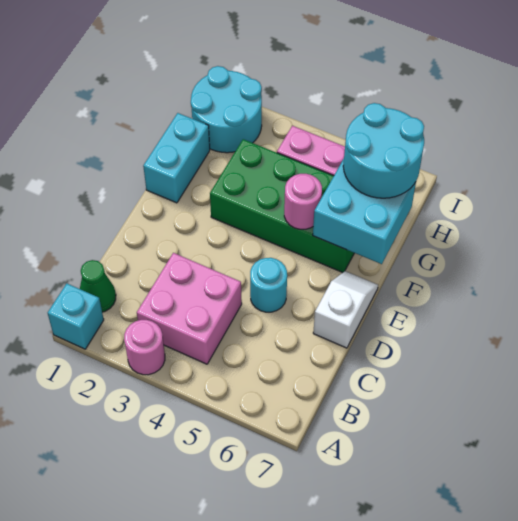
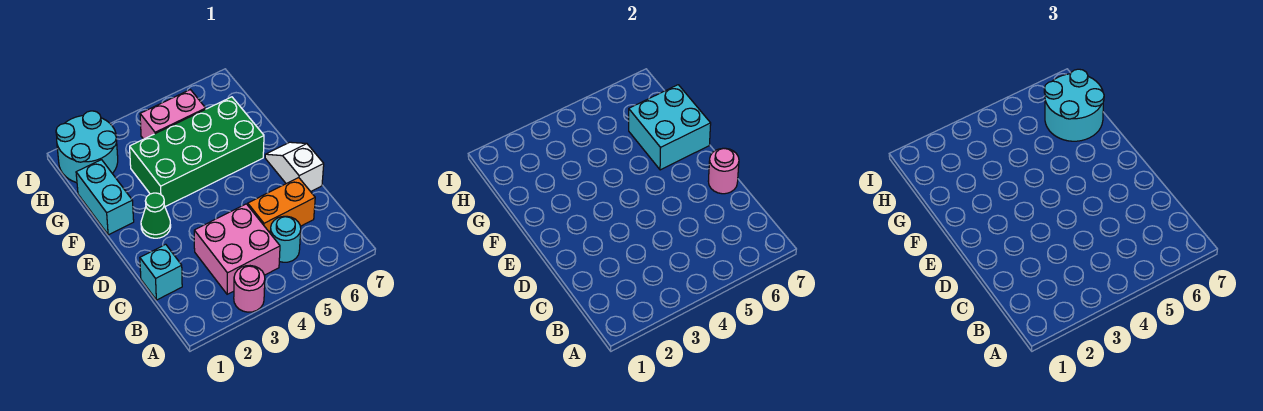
cyan brick A1 level 1 -> cyan brick C1 level 1
green cone B1 level 1 -> green cone E2 level 1
none -> orange brick C5:C6 level 1
cyan round brick D5 level 1 -> cyan round brick B5 level 1
pink round brick F5 level 2 -> pink round brick D7 level 2

